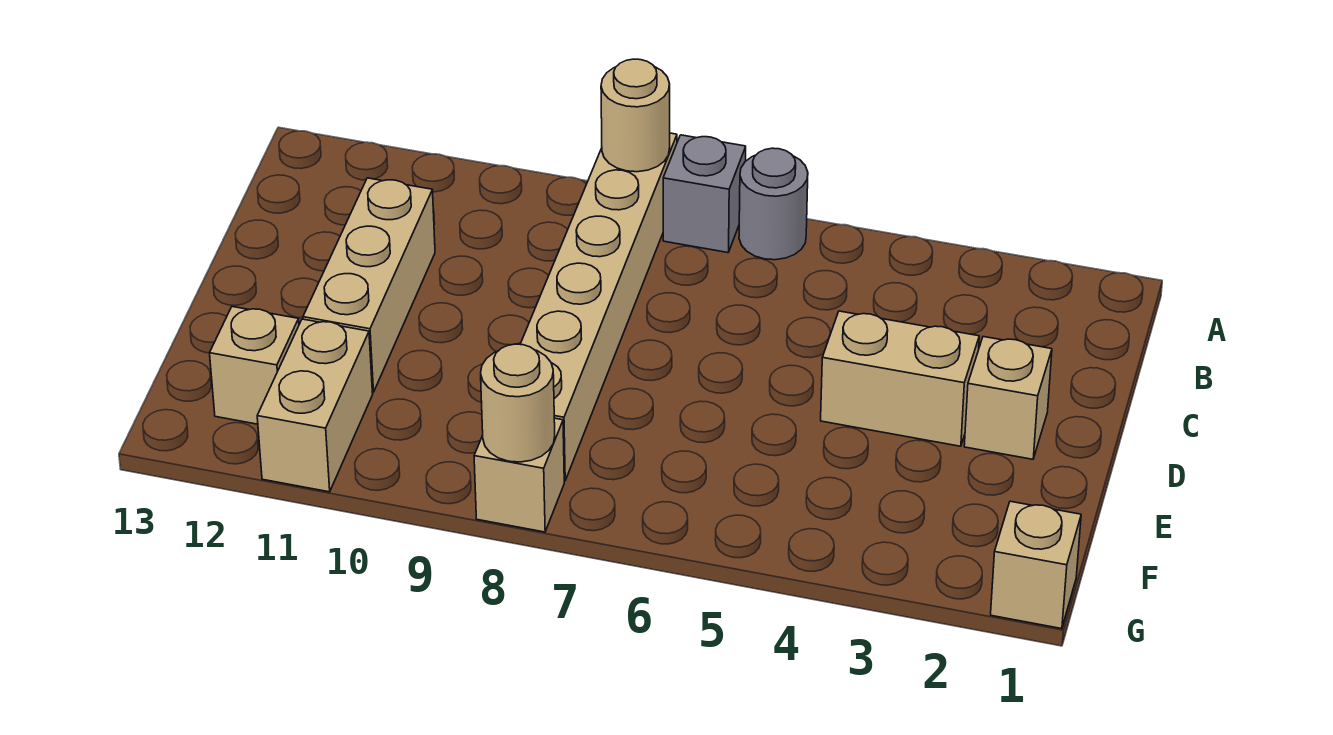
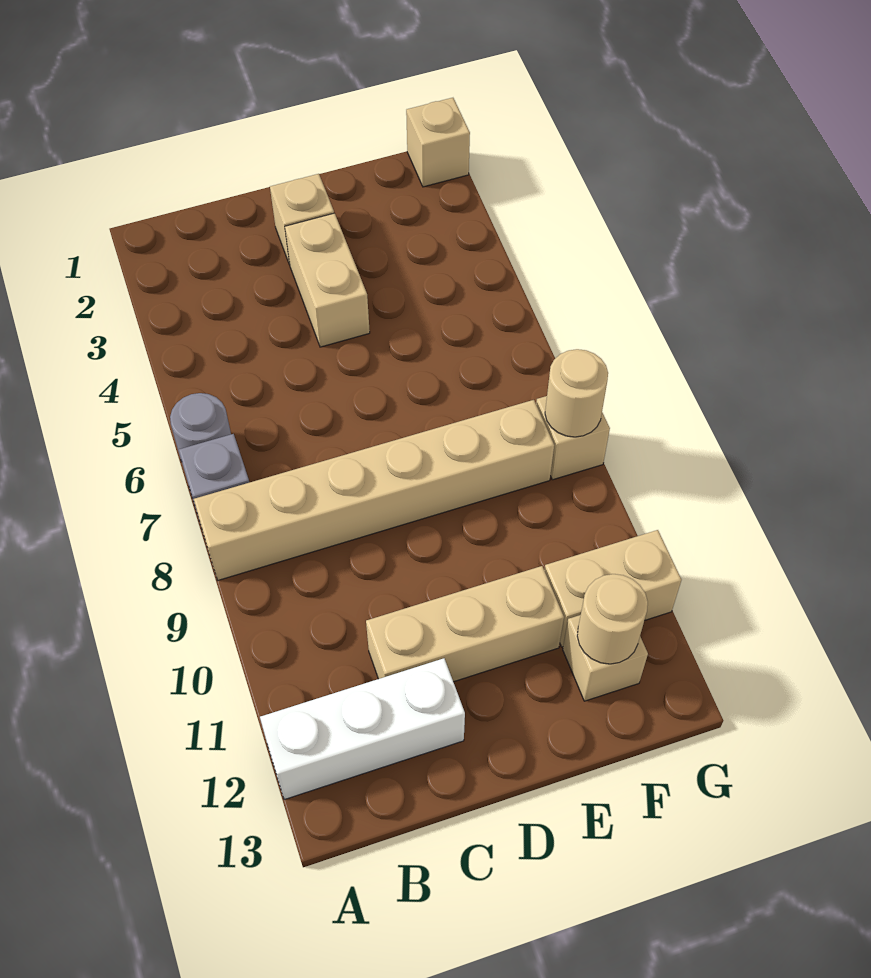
tan round brick A8 level 2 -> tan round brick F12 level 2
none -> white brick A12:C12 level 1

